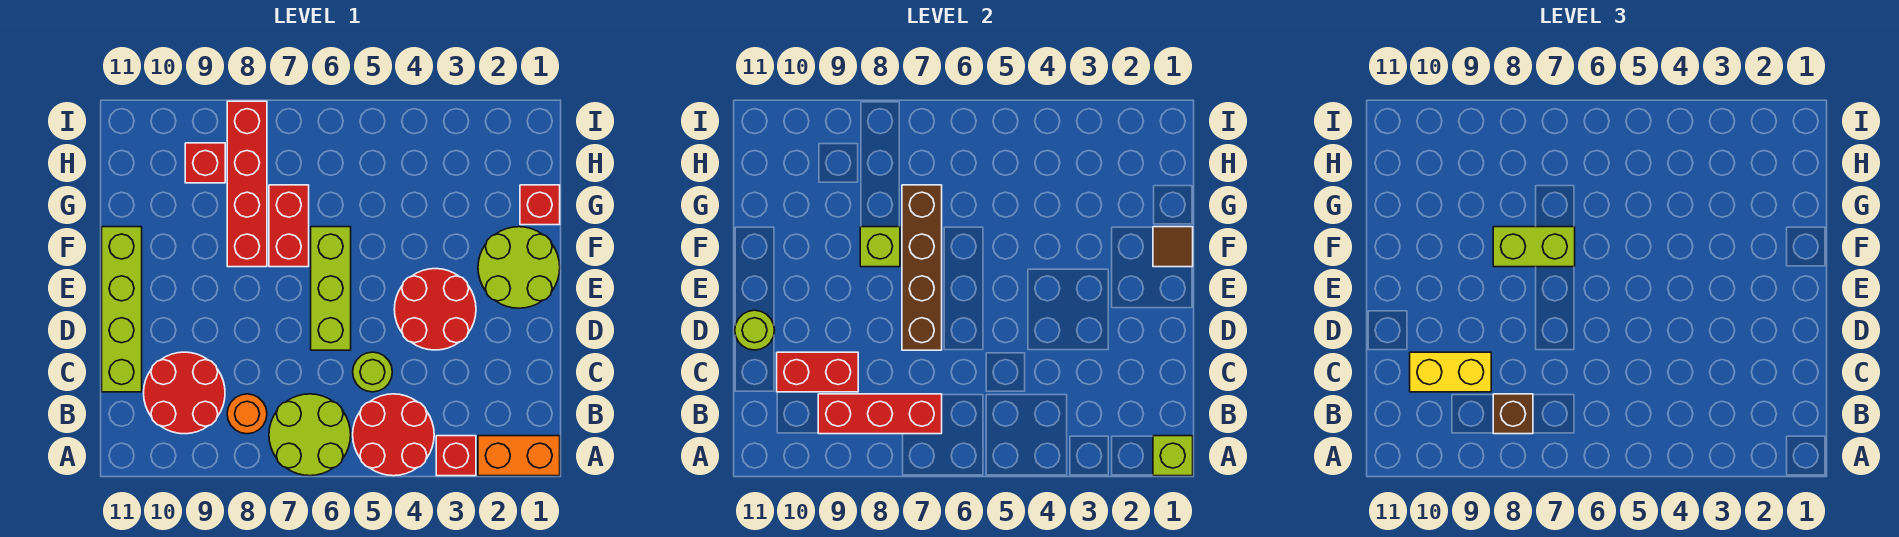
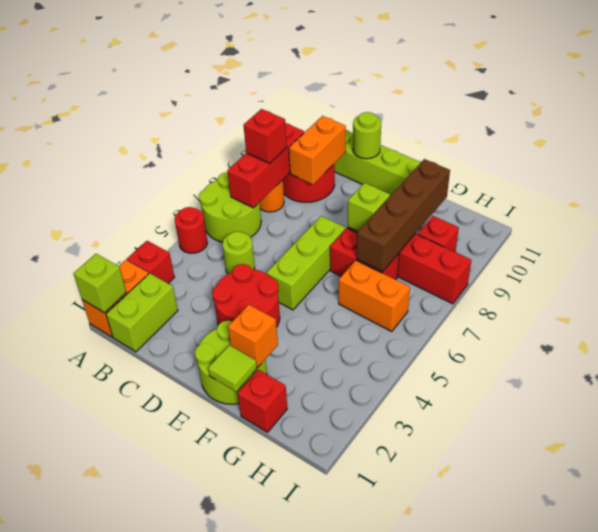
red round brick A4:B5 level 1 -> red round brick A5 level 1
brown brick B8 level 3 -> red brick B8 level 3
red brick C9:C10 level 2 -> orange brick C9:C10 level 2
yellow brick C9:C10 level 3 -> none
lime brick D6:F6 level 1 -> lime brick E5:E7 level 1
brown brick D7:G7 level 2 -> brown brick G7:G10 level 2
brown tile F1 level 2 -> lime tile F1 level 2
none -> orange brick F2 level 2
lime brick F7:F8 level 3 -> lime brick B1:B2 level 1
none -> orange brick G6:H6 level 1

